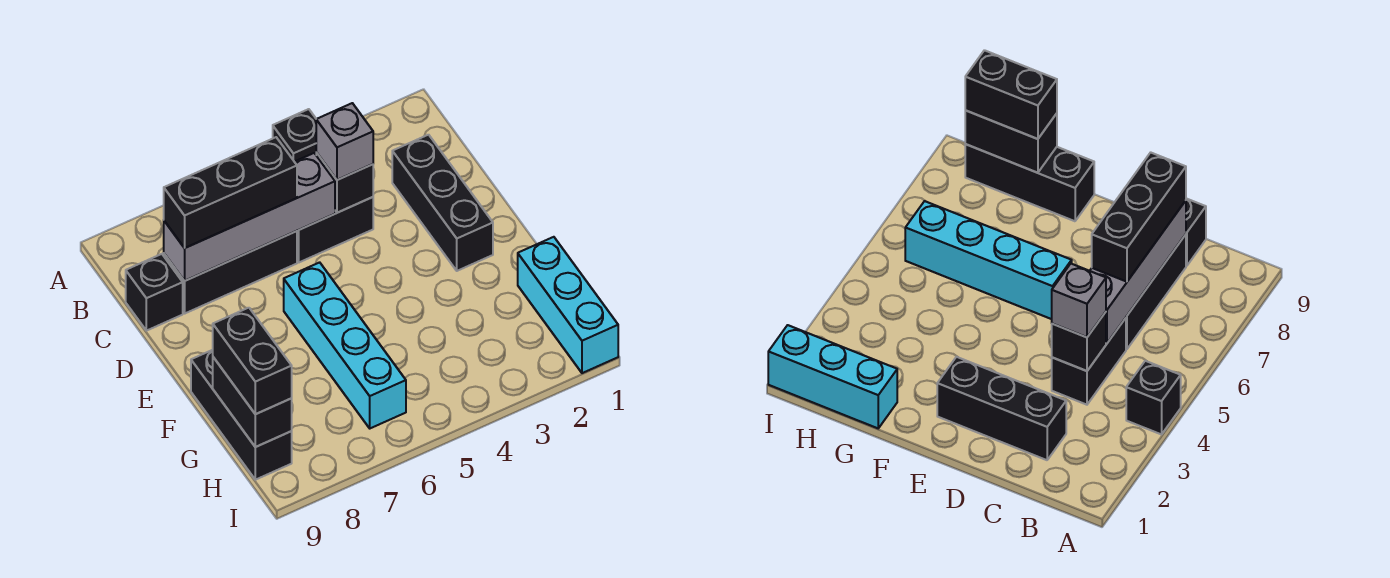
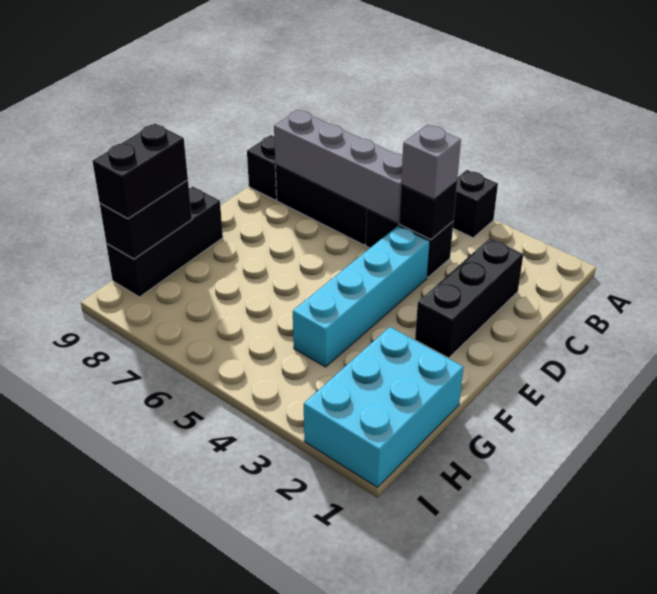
black brick C6:C8 level 3 -> none
cyan brick E6:H6 level 1 -> cyan brick D4:G4 level 1
cyan brick G1:I1 level 1 -> cyan brick G1:I2 level 1

